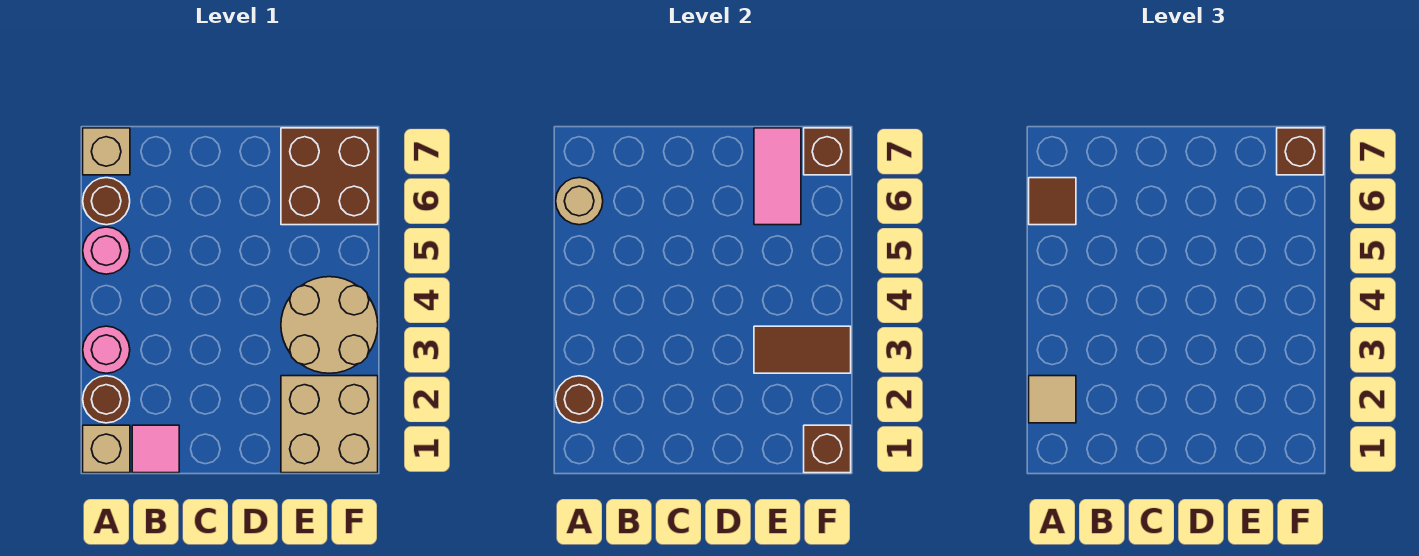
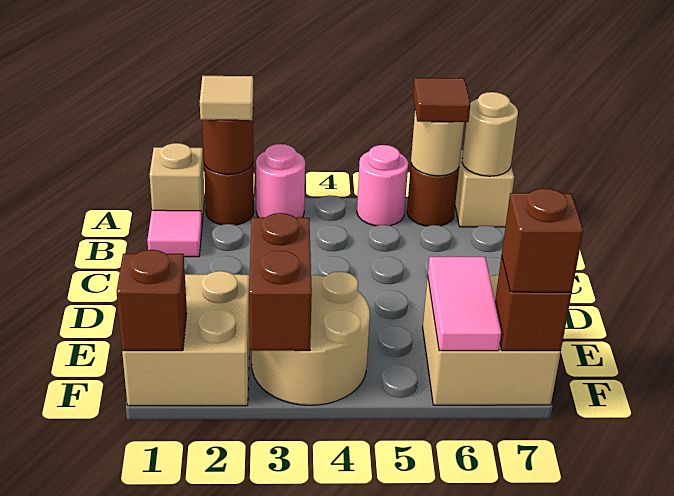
none -> tan round brick A7 level 2
brown tile E3:F3 level 2 -> brown brick E3:F3 level 2
brown brick E6:F7 level 1 -> tan brick E6:F7 level 1
pink tile E6:E7 level 2 -> pink tile E6:F6 level 2

